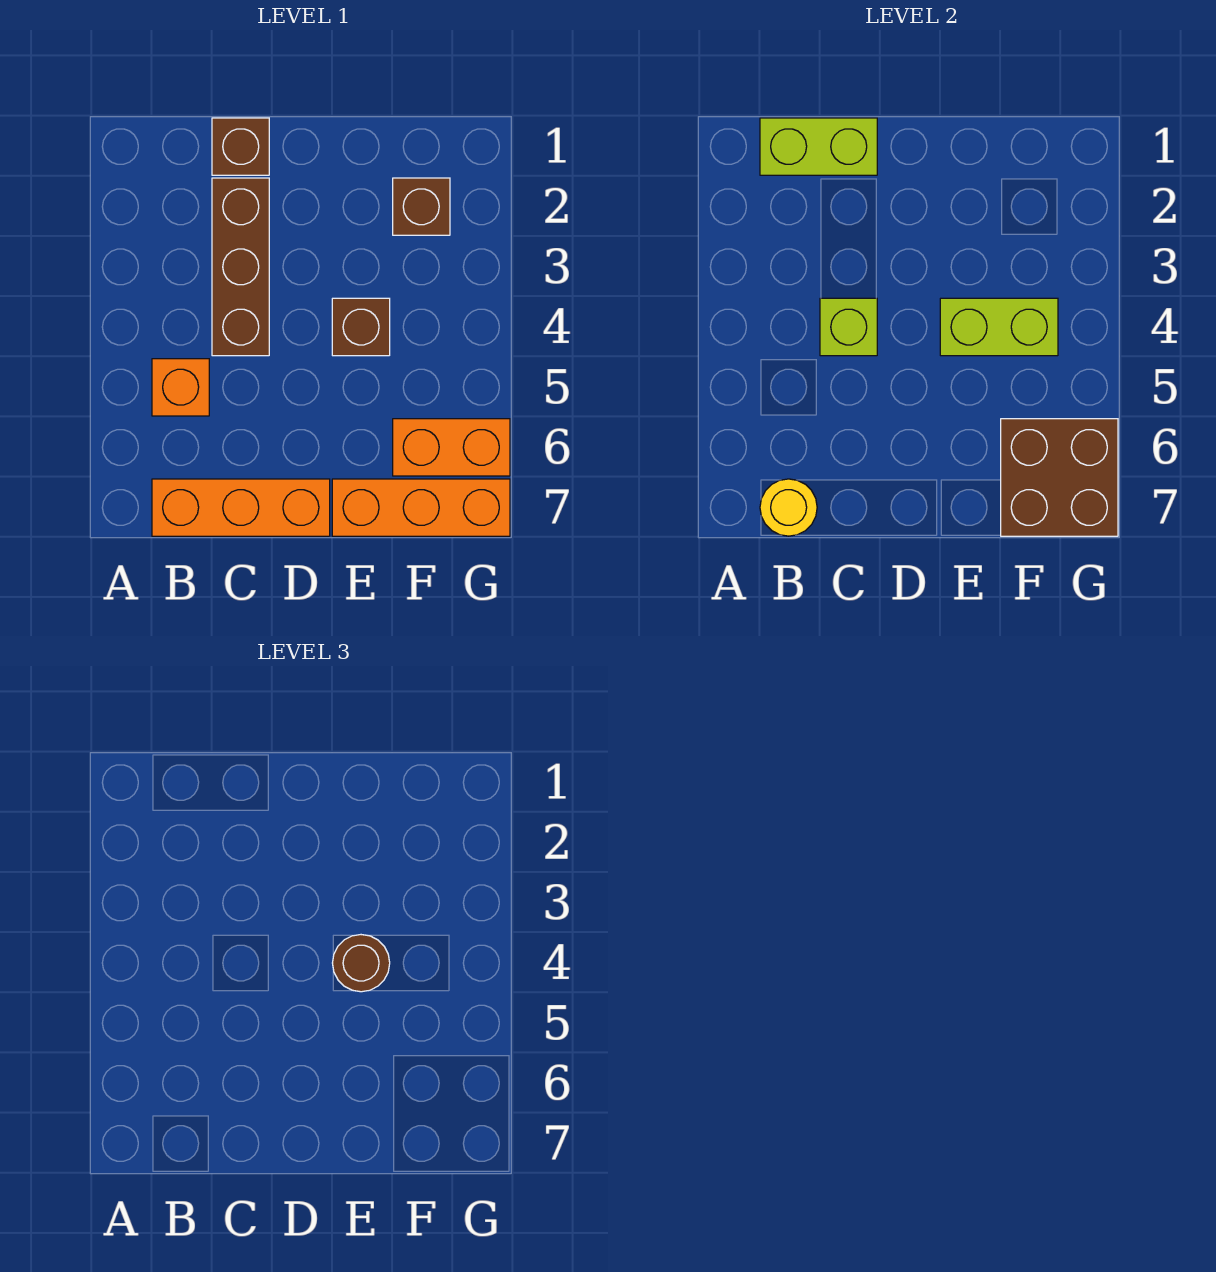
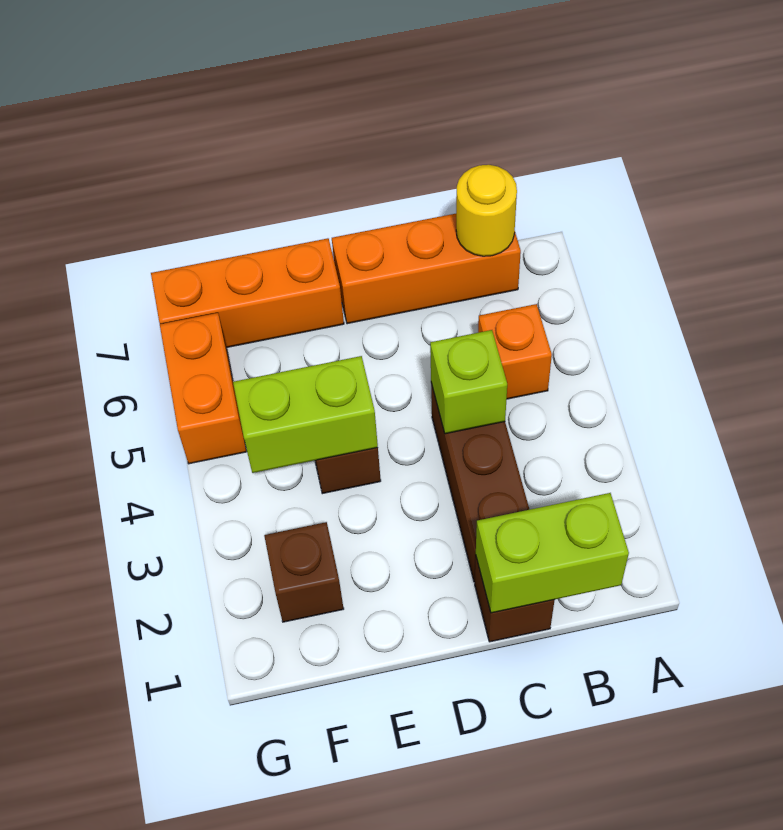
brown round brick E4 level 3 -> none
orange brick F6:G6 level 1 -> orange brick G5:G6 level 1
brown brick F6:G7 level 2 -> none

